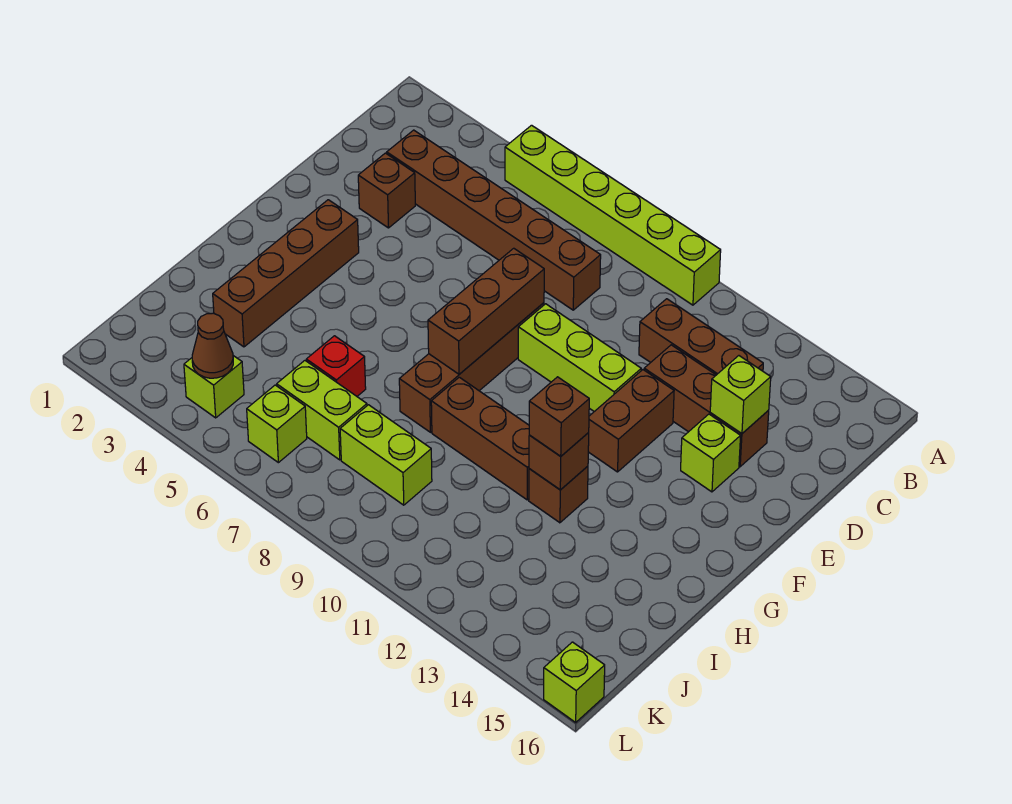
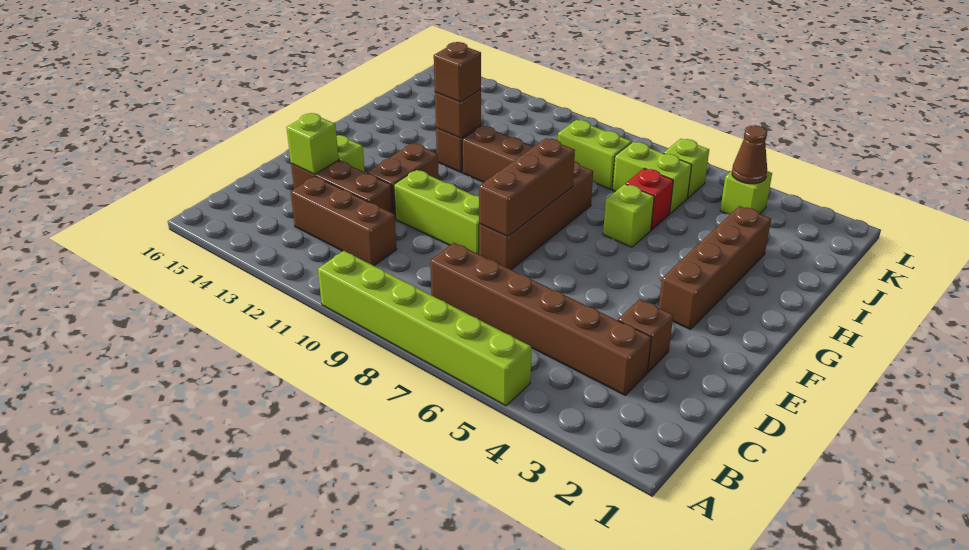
lime brick L16 level 1 -> lime brick H6 level 1

